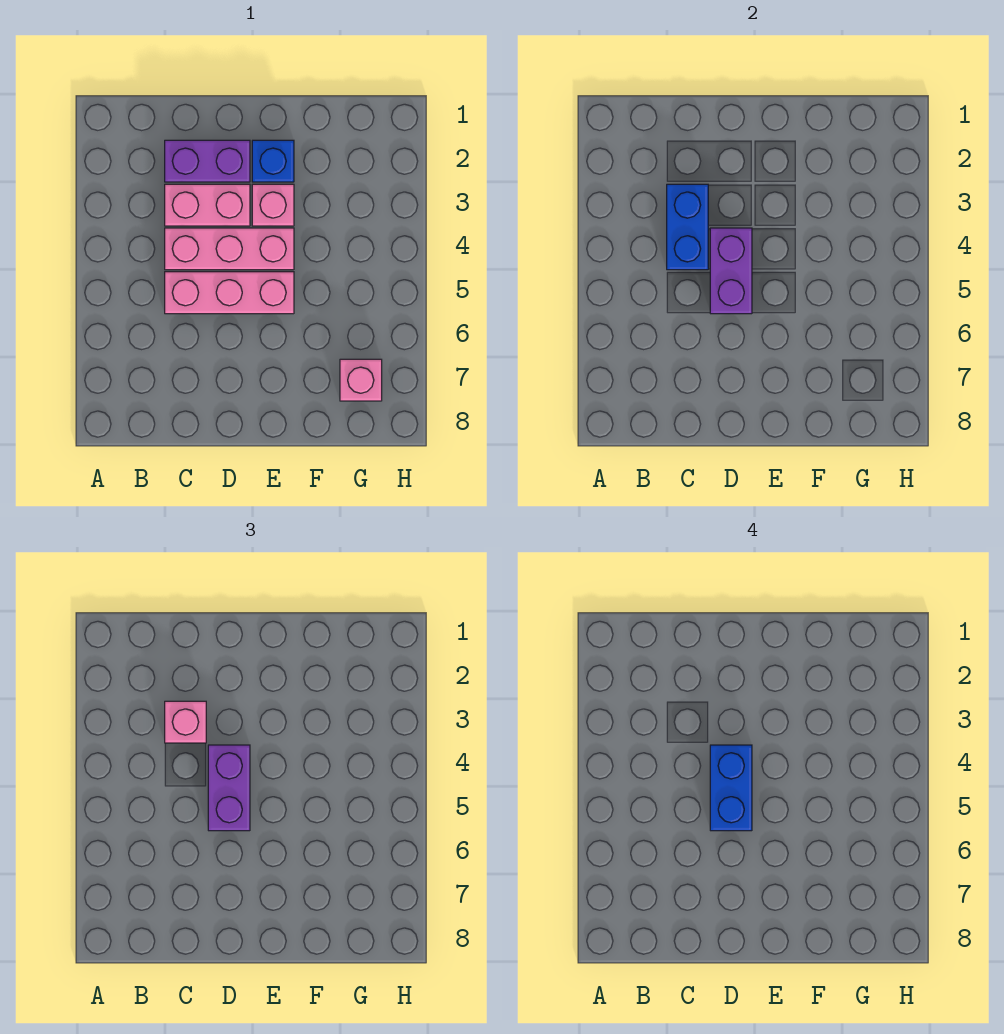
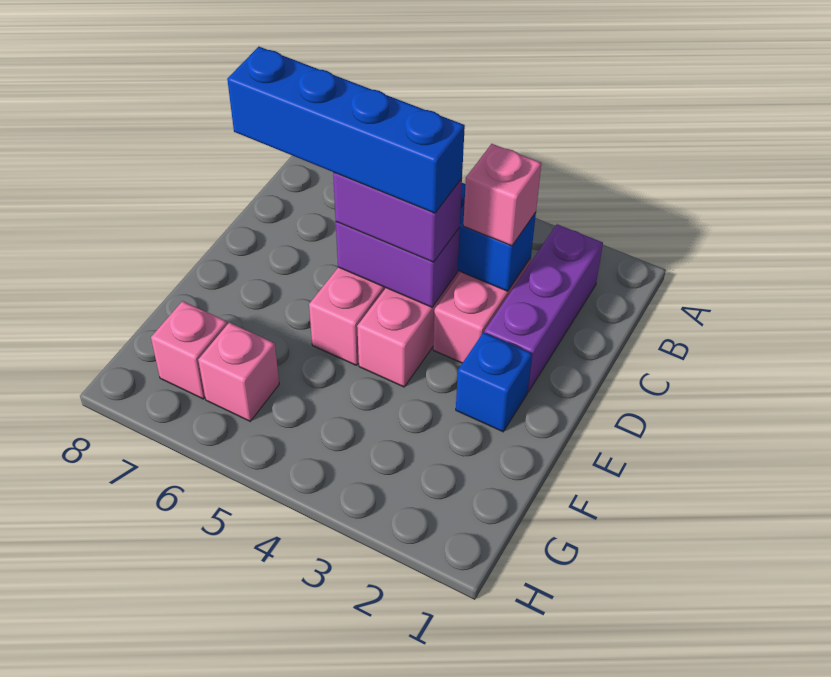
purple brick C2:D2 level 1 -> purple brick B2:D2 level 1
blue brick D4:D5 level 4 -> blue brick D4:D7 level 4
pink brick E3 level 1 -> pink brick G6 level 1

